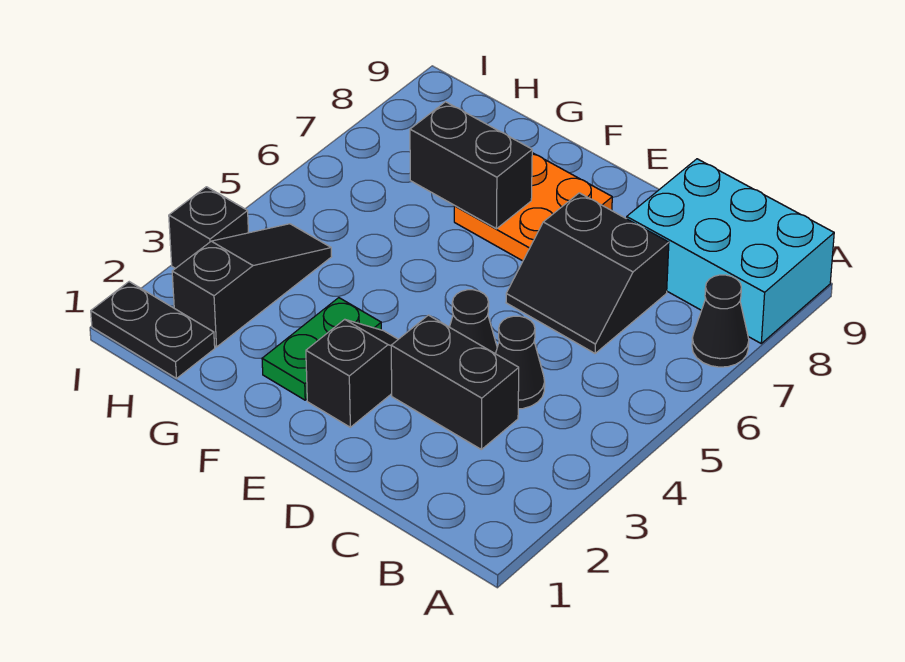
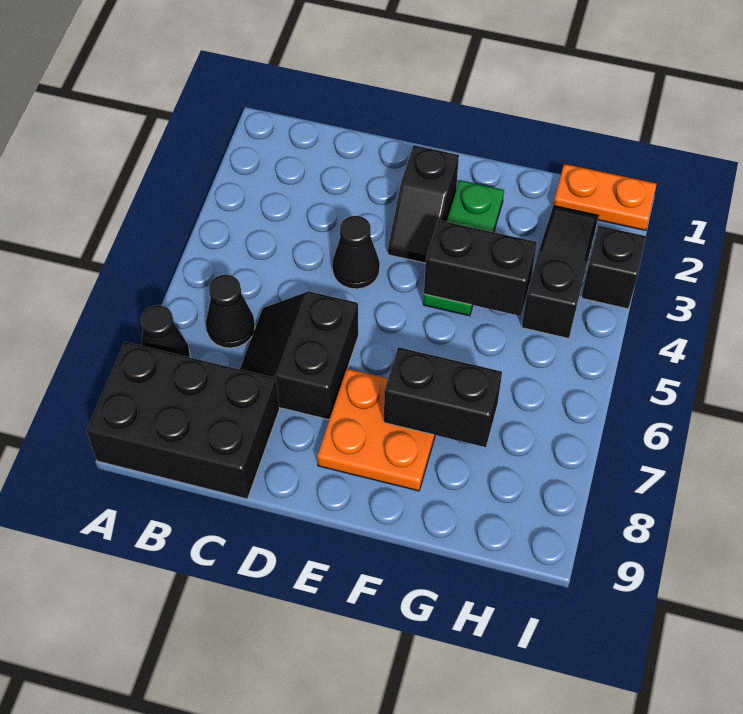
cyan brick A8:C9 level 1 -> black brick A8:C9 level 1
black brick C3:D3 level 1 -> black brick F4:G4 level 2
black cone C4 level 1 -> black cone B6 level 1
black slope C6:D7 level 1 top 7 -> black slope C6:D7 level 1 top D
green plate F2:F3 level 1 -> green plate F2:F4 level 1
black plate H1:I1 level 1 -> orange plate H1:I1 level 1
black slope H2:H4 level 1 top 2 -> black slope H2:H4 level 1 top 4

